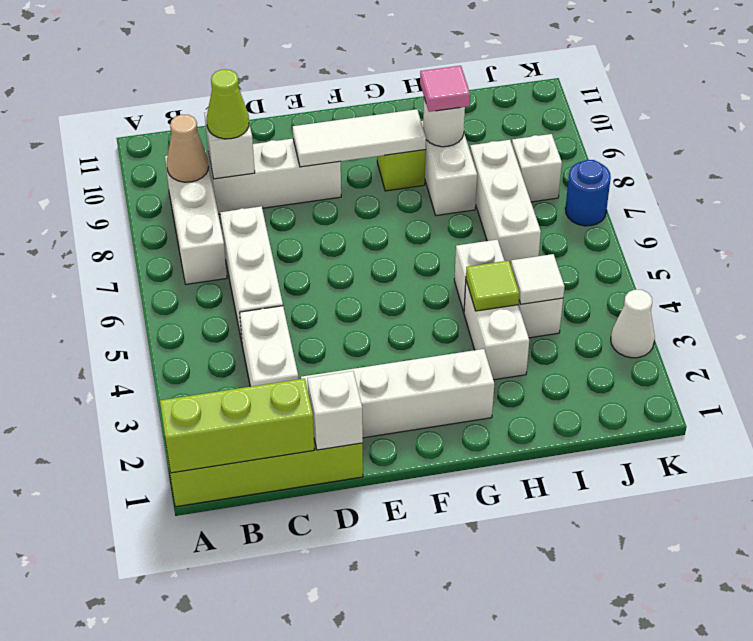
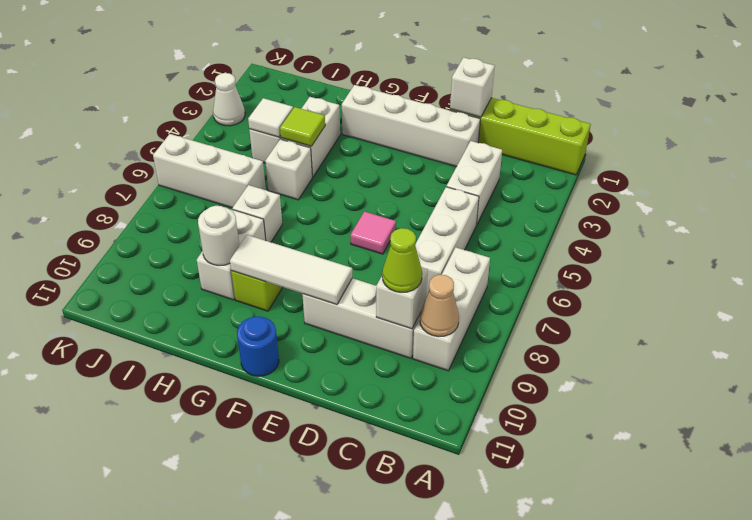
lime brick A1:C1 level 2 -> none
pink tile H9 level 3 -> pink tile E6 level 1
white brick I6:I8 level 1 -> white brick I6:K6 level 1
white brick J8 level 1 -> white brick H7 level 1
blue round brick K7 level 1 -> blue round brick F11 level 1

